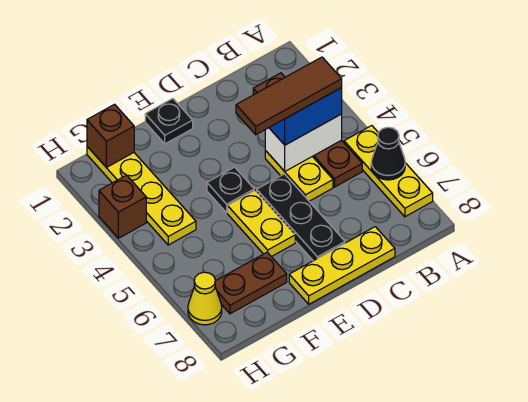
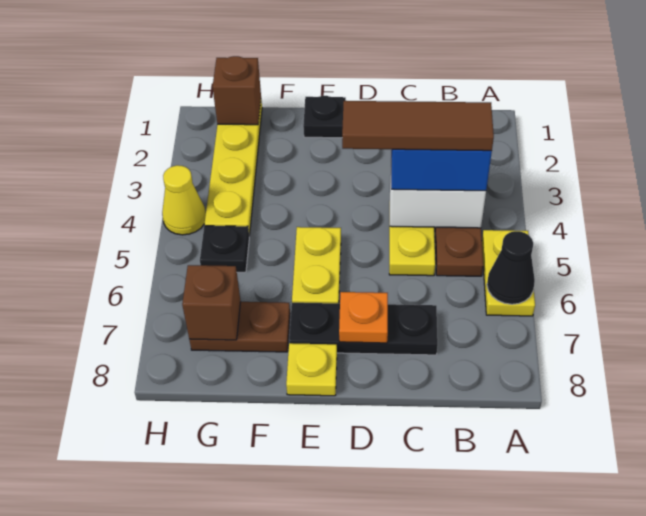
yellow plate A5:A7 level 1 -> yellow plate A5:A6 level 1
yellow plate C8:E8 level 1 -> yellow plate E8 level 1
black plate D5:D7 level 1 -> black plate C7:E7 level 1
none -> orange plate D7 level 2
black plate E4 level 1 -> black plate G5 level 1
brown brick H3 level 1 -> brown brick G7 level 2
yellow cone H7 level 1 -> yellow cone H4 level 1

